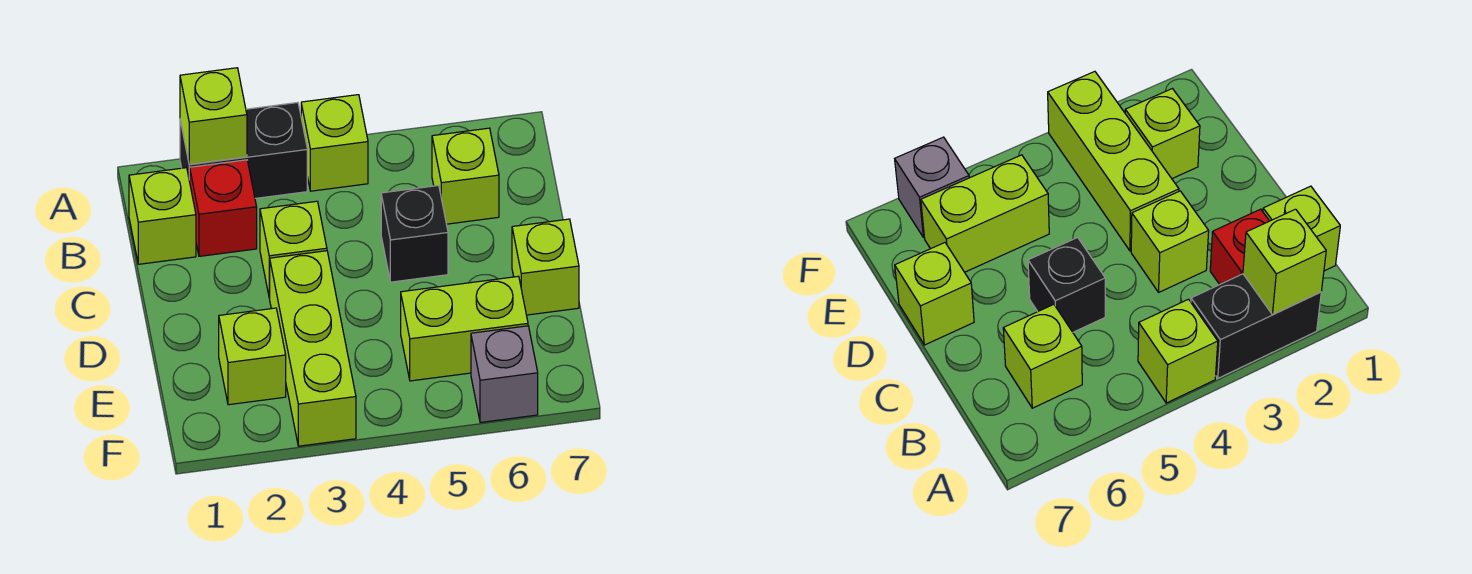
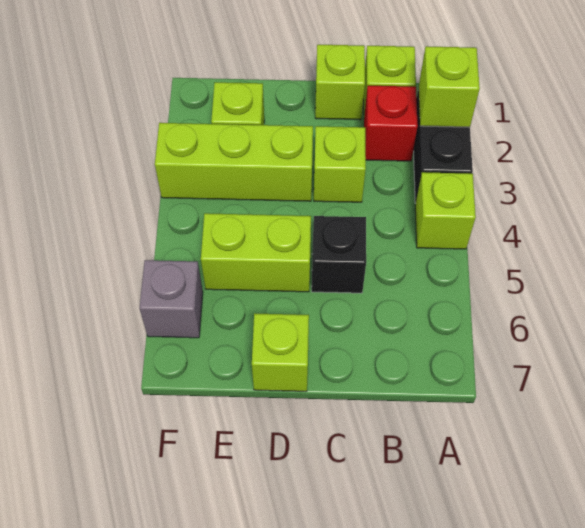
lime brick B6 level 1 -> lime brick C1 level 1
lime brick E5:E6 level 1 -> lime brick D5:E5 level 1

